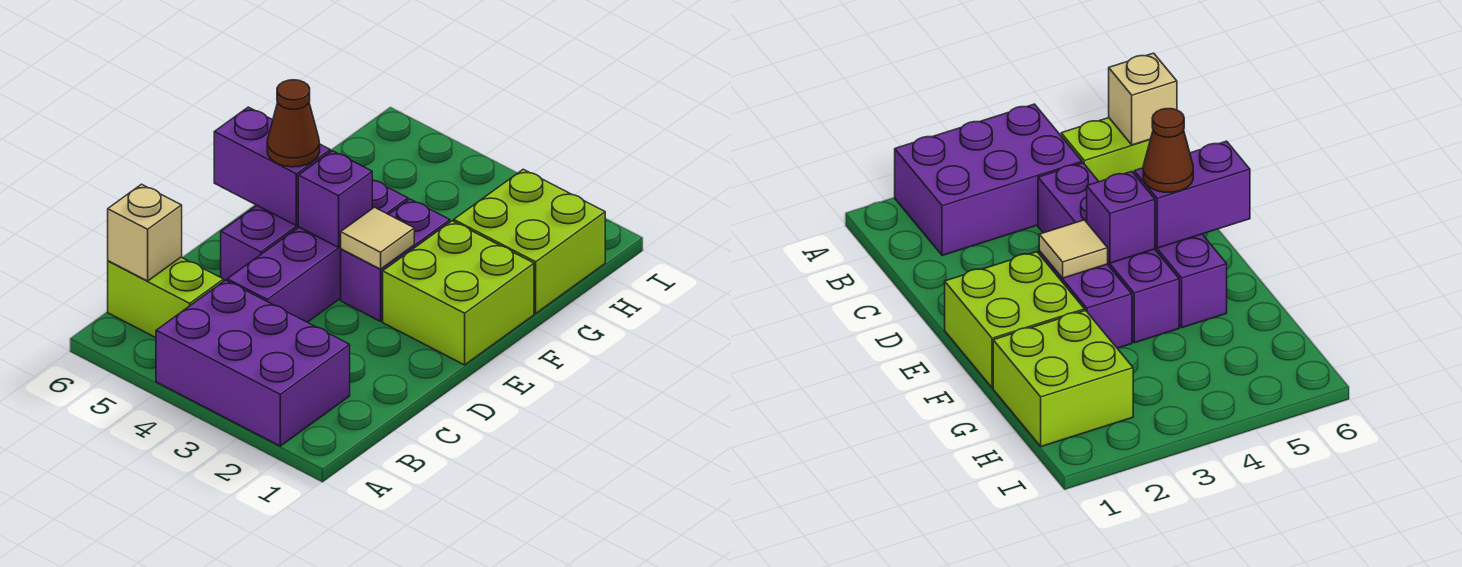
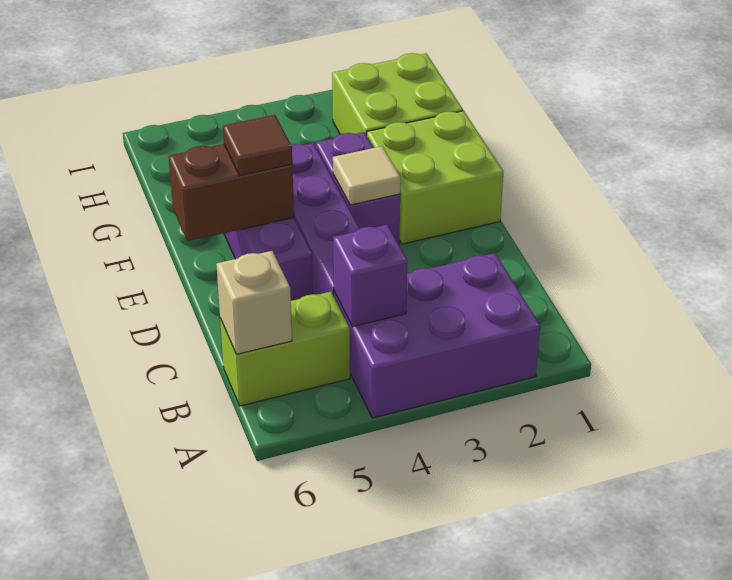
purple brick E4 level 2 -> purple brick B4 level 2
purple brick E5:E6 level 2 -> brown brick E5:E6 level 2
brown cone E5 level 3 -> brown tile E5 level 3

